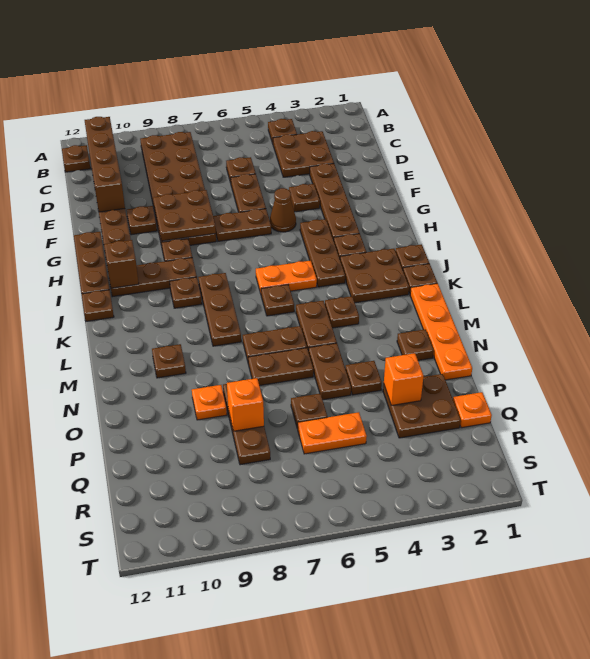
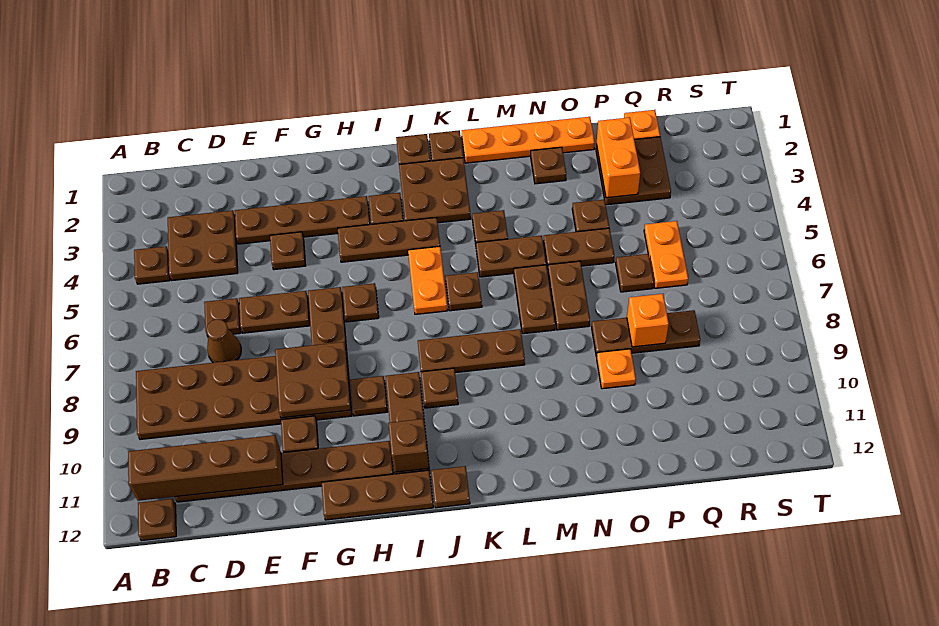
brown cone G5 level 1 -> brown cone D7 level 1
brown plate M10 level 1 -> brown plate H6 level 1
orange brick P3 level 2 -> orange brick P2:P3 level 2

